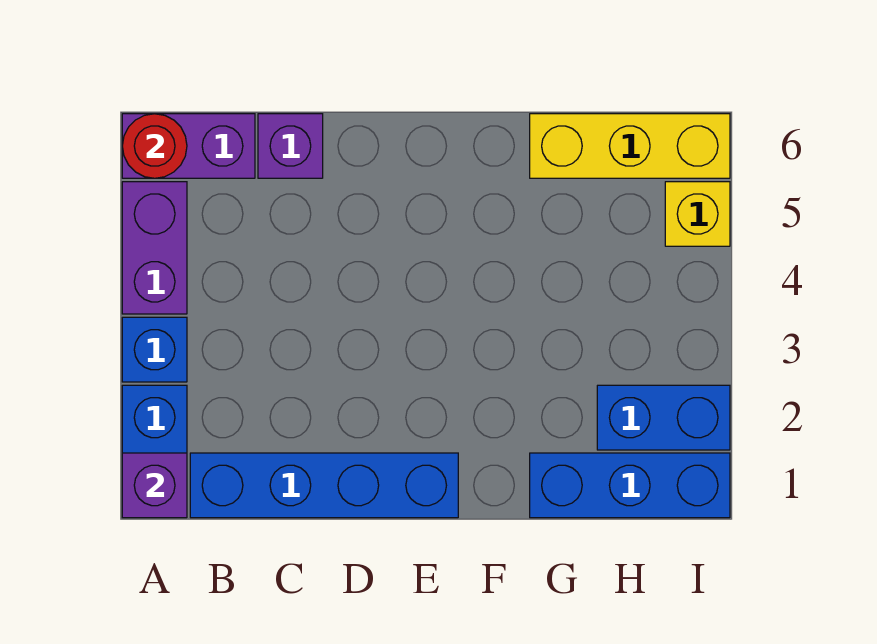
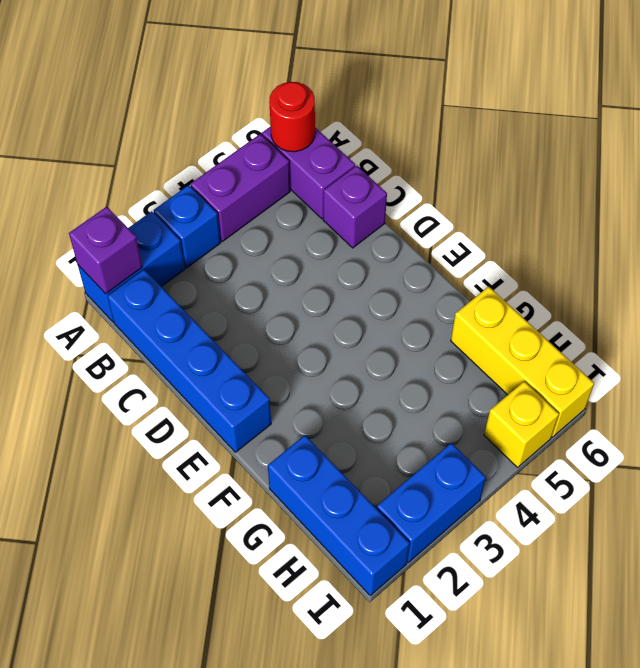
blue brick H2:I2 level 1 -> blue brick I2:I3 level 1

